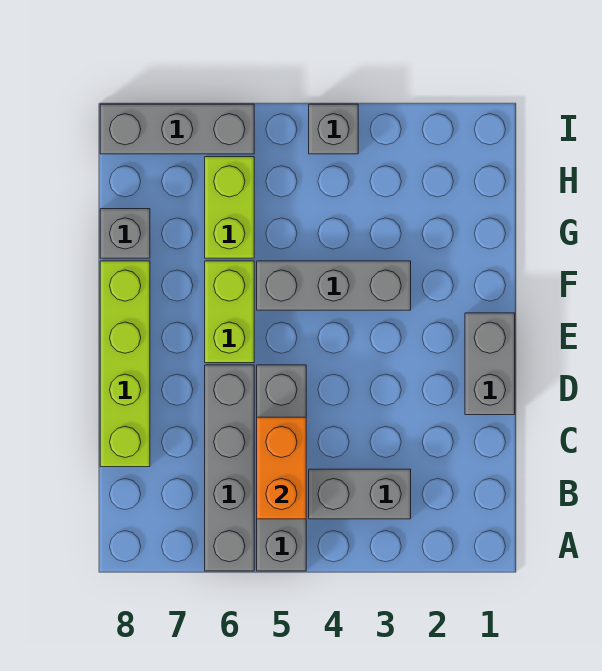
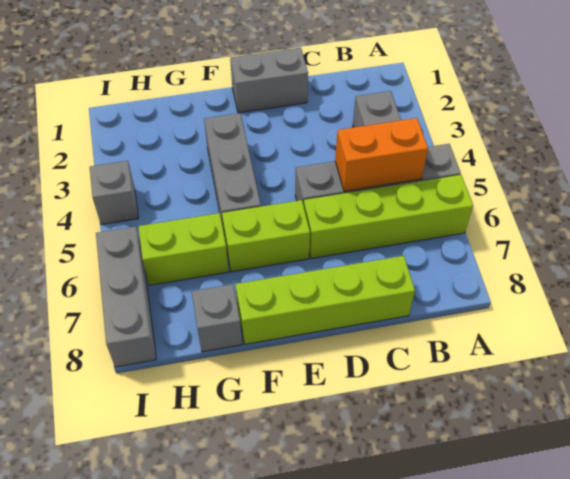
grey brick A6:D6 level 1 -> lime brick A6:D6 level 1

